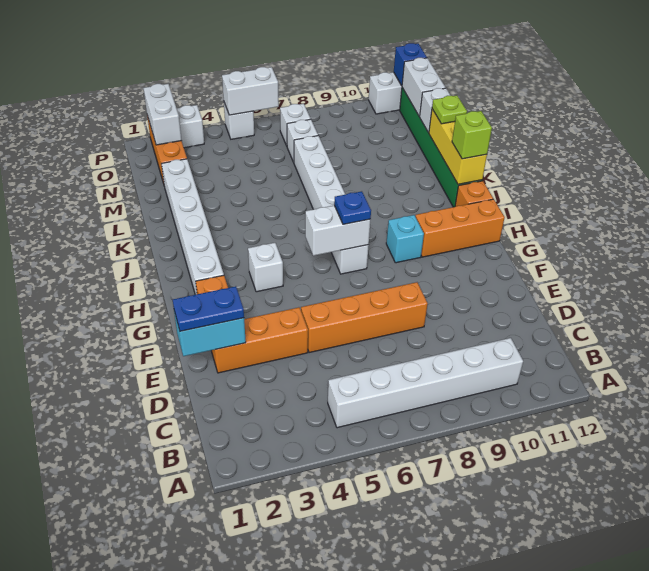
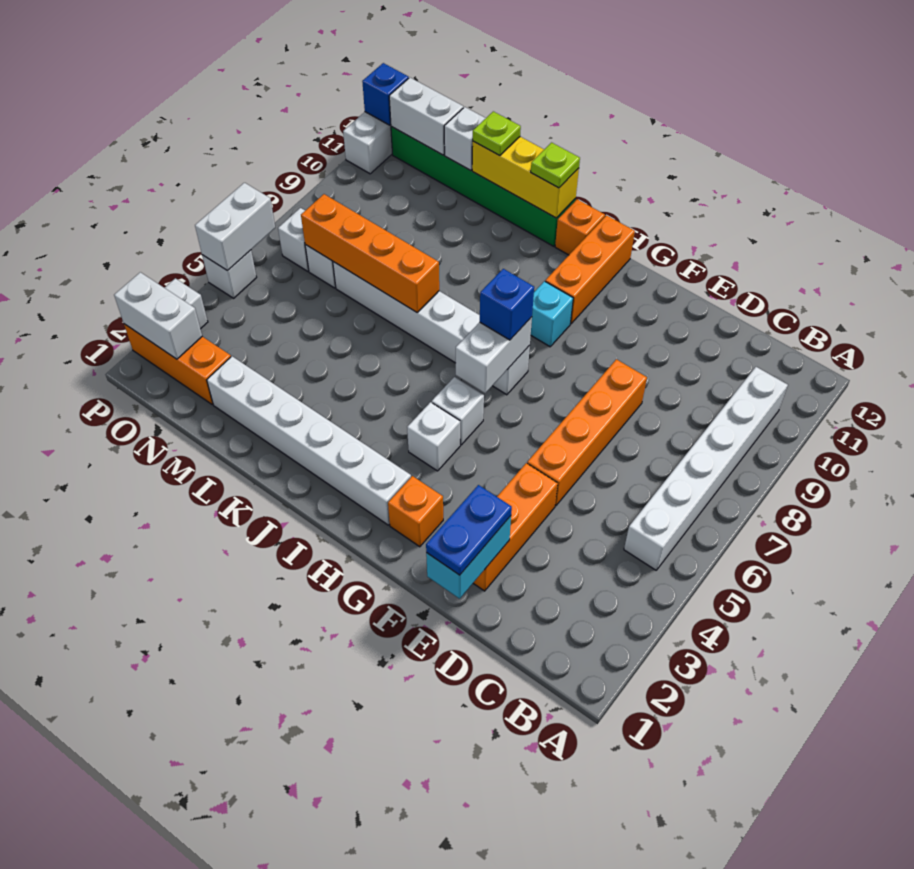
none -> white brick H5 level 1
blue plate H7 level 3 -> blue brick H7 level 3
lime brick J12 level 3 -> lime plate J12 level 3
none -> orange brick K7:N7 level 2

